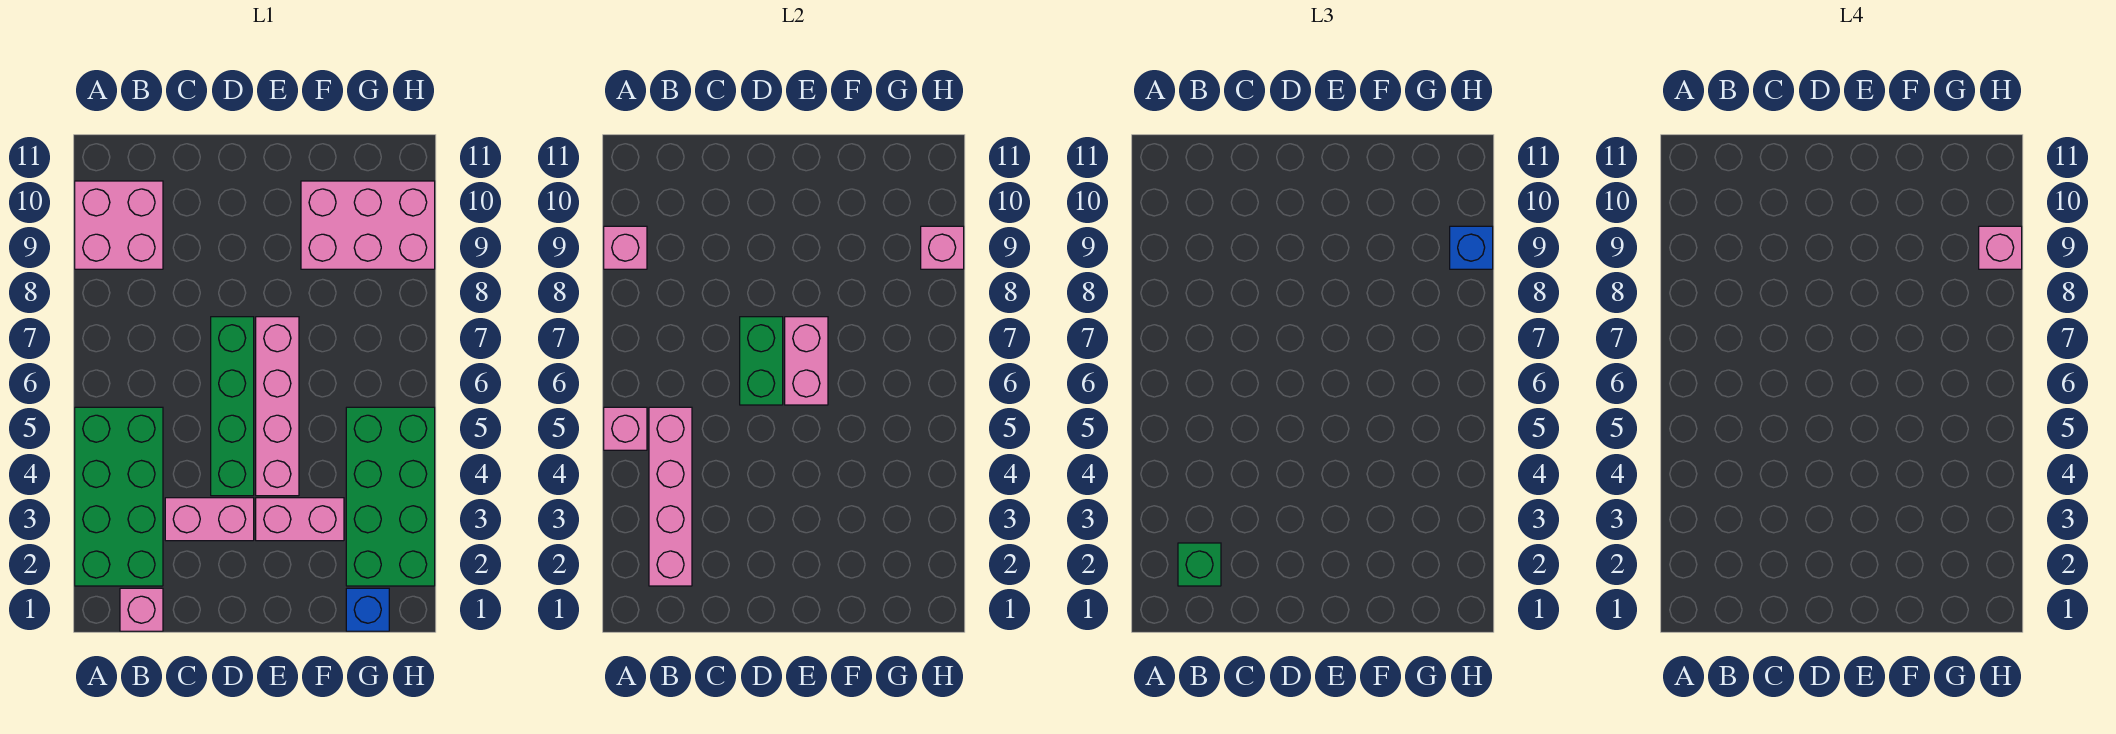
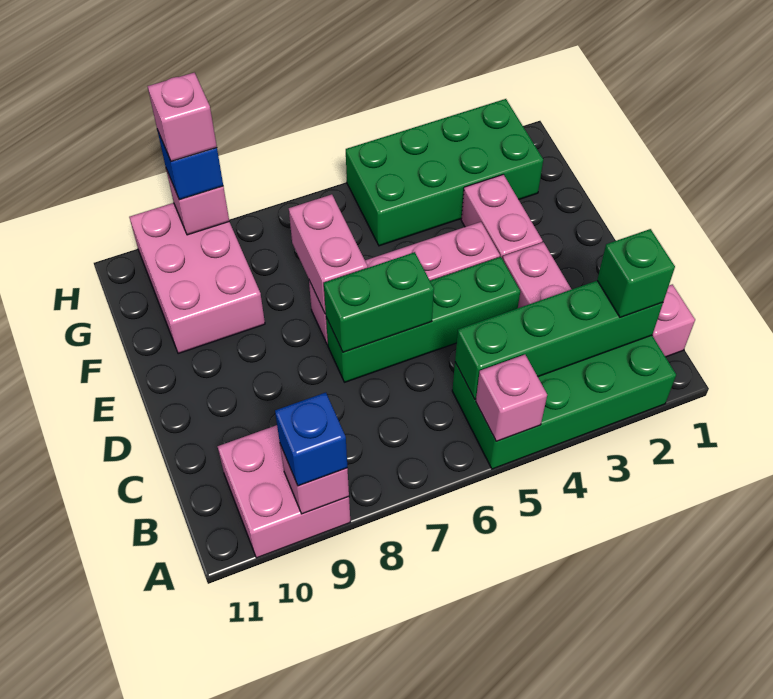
pink brick B2:B5 level 2 -> green brick B2:B5 level 2
pink brick E6:E7 level 2 -> pink brick E7:F7 level 2
blue brick G1 level 1 -> blue brick A9 level 3

